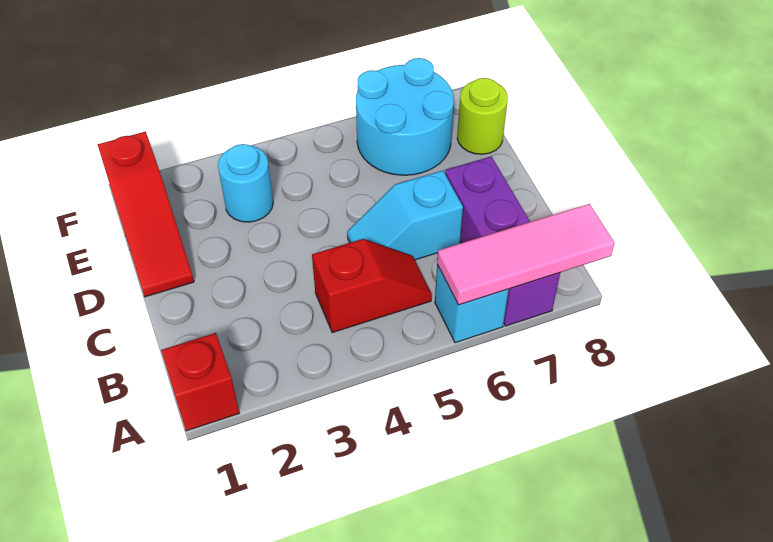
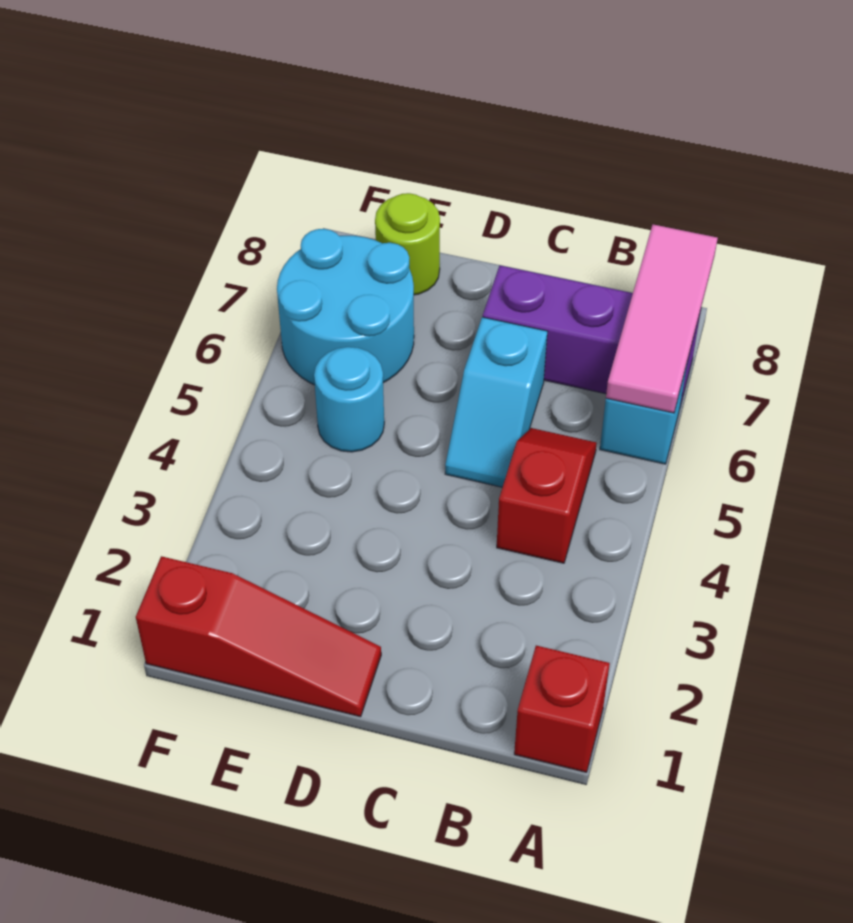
cyan round brick E3 level 1 -> cyan round brick E5 level 1

